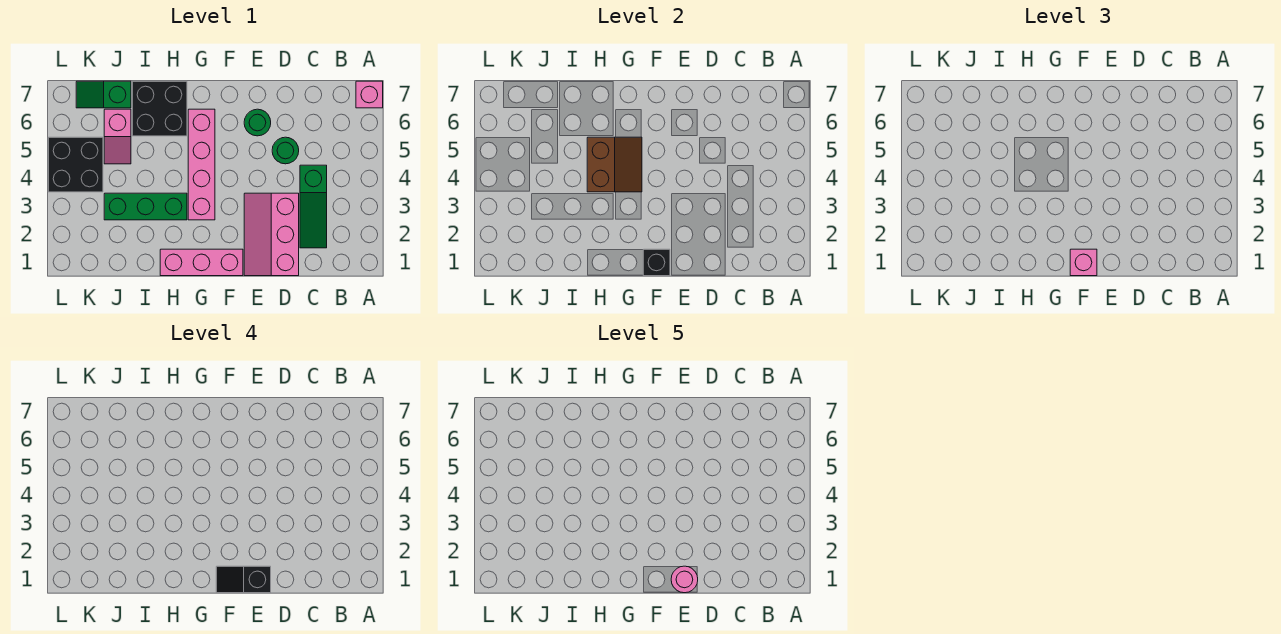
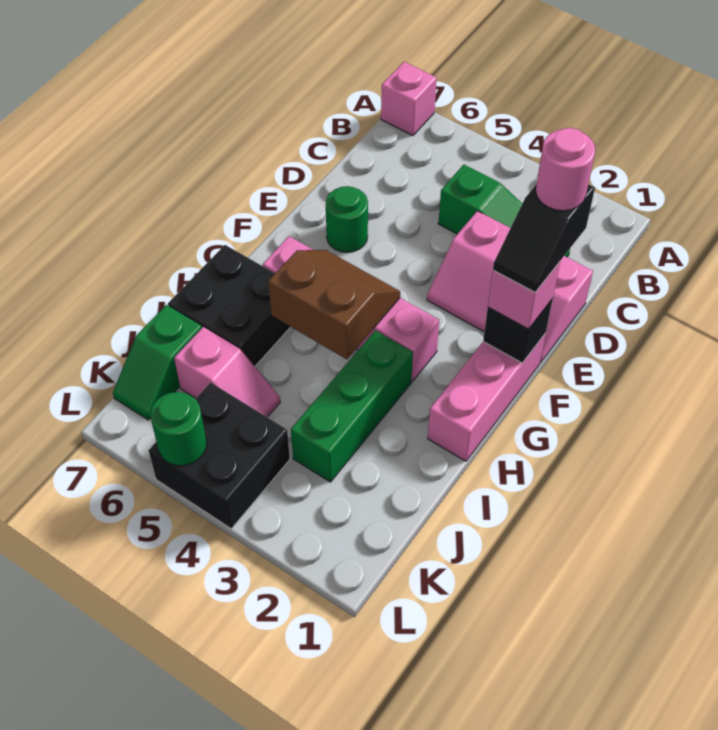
green round brick D5 level 1 -> green round brick L5 level 2

